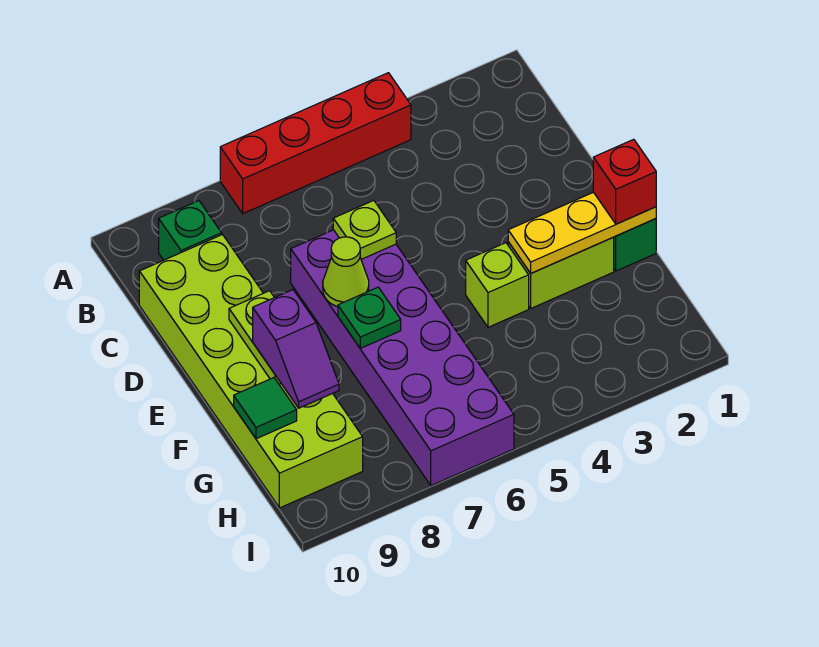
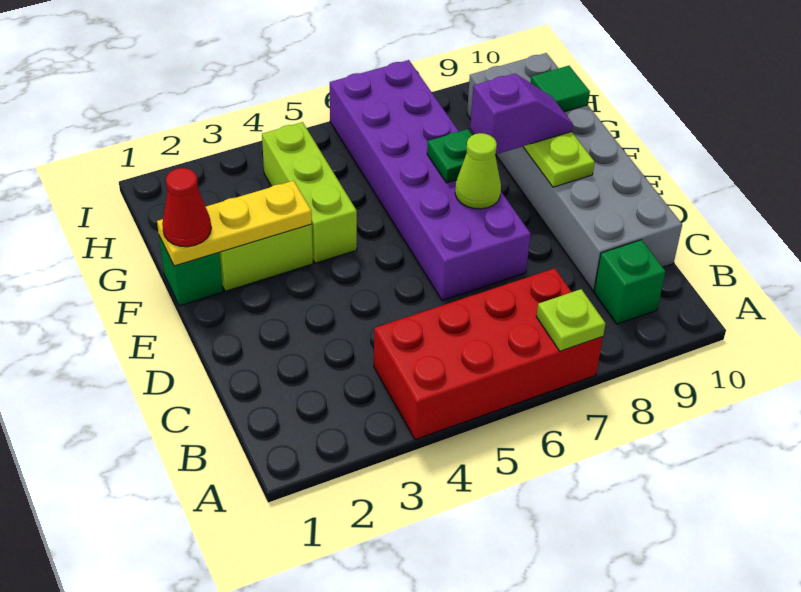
red brick A4:A7 level 1 -> red brick A4:B7 level 1
lime brick C9:H10 level 1 -> grey brick C9:H10 level 1
lime plate D6 level 2 -> lime plate A7 level 2
red brick F1 level 3 -> red cone F1 level 3
lime brick F4 level 1 -> lime brick F4:H4 level 1
purple slope F9:G9 level 3 top F -> purple slope F8:F9 level 3 top 8

